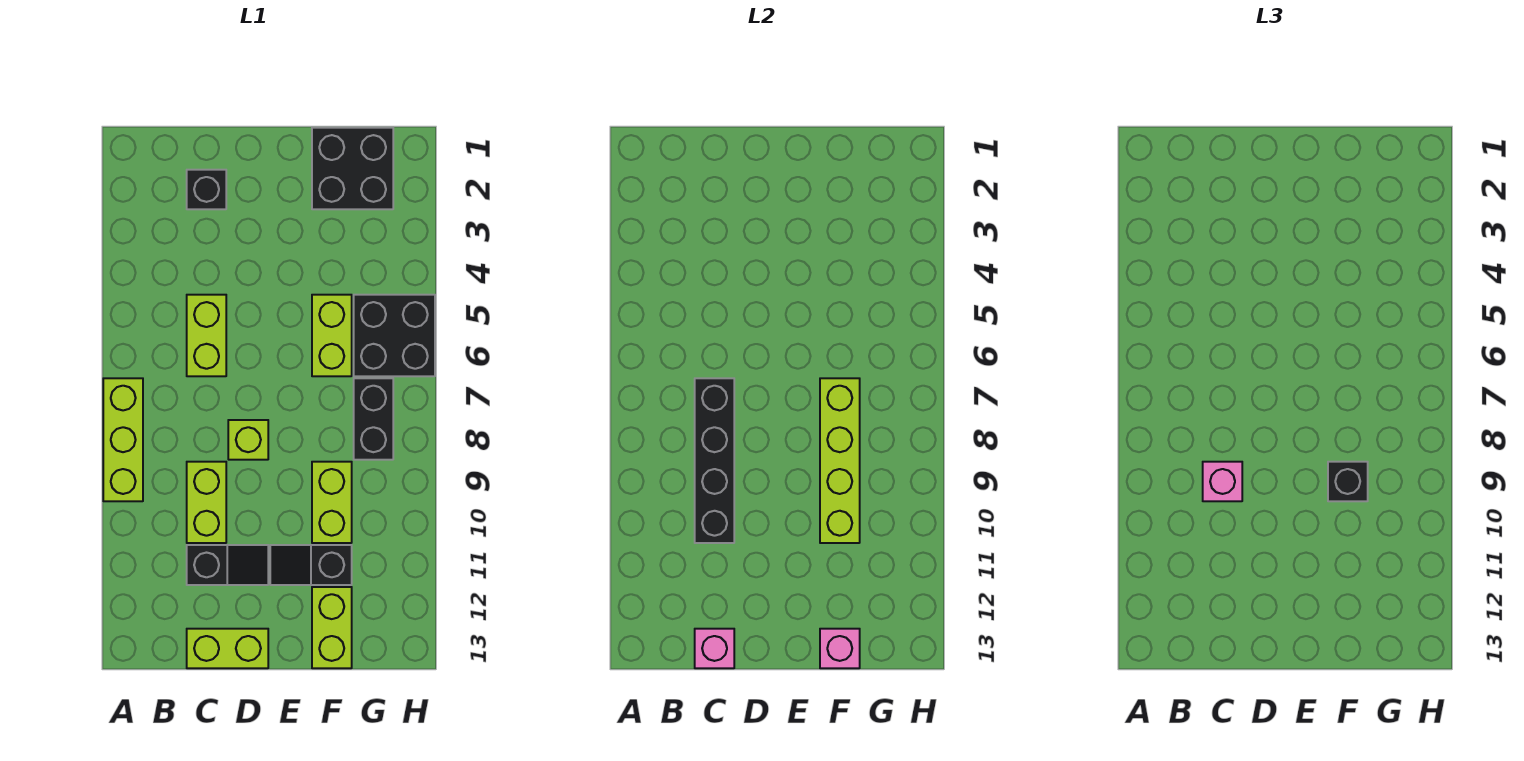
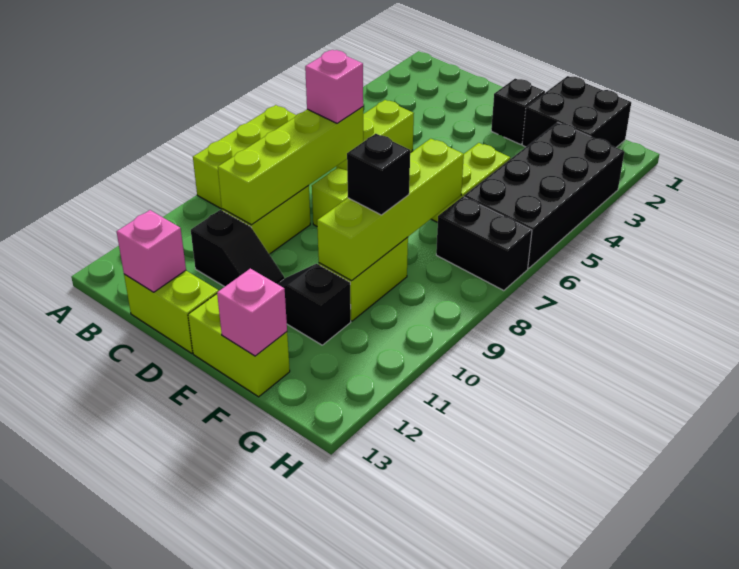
black brick C2 level 1 -> black brick E2 level 1
black brick C7:C10 level 2 -> lime brick C7:C10 level 2
pink brick C9 level 3 -> pink brick C7 level 3
lime brick F12:F13 level 1 -> lime brick E13:F13 level 1
black brick G5:H6 level 1 -> black brick G3:H6 level 1
black brick G7:G8 level 1 -> black brick G7:H7 level 1

